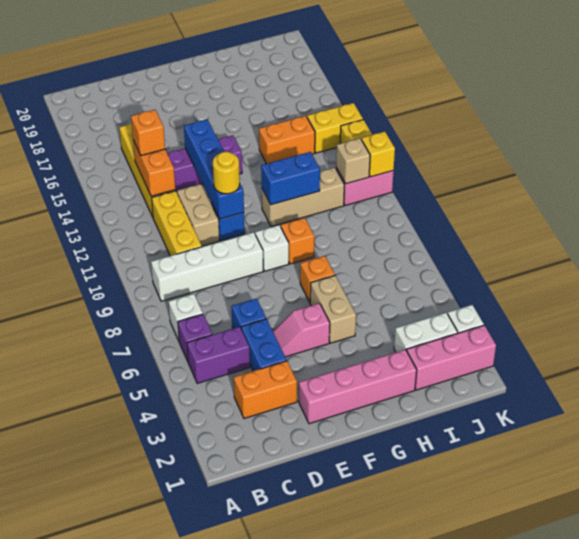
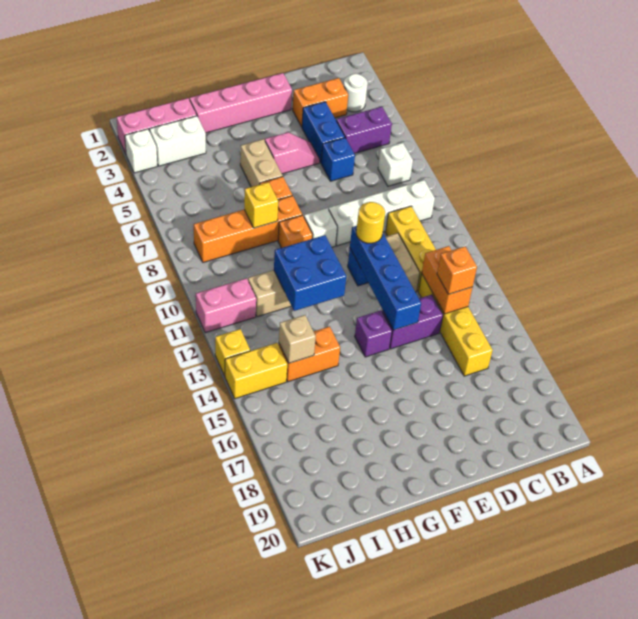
none -> white round brick B3 level 1
purple brick B6 level 1 -> none
none -> orange brick G8:J8 level 1
blue brick G11:H11 level 2 -> blue brick G11:H12 level 2
tan brick J11 level 2 -> tan brick I14 level 2
yellow brick K11 level 2 -> yellow brick H8 level 2

